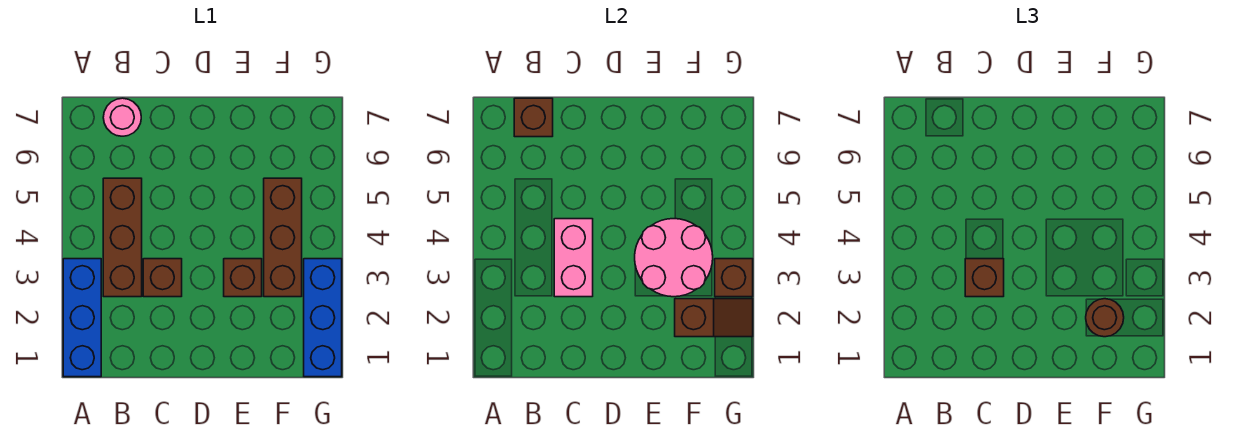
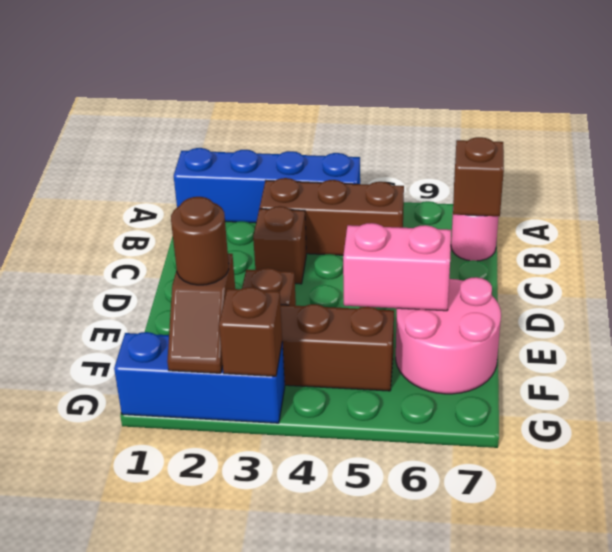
blue brick A1:A3 level 1 -> blue brick A1:A4 level 1
pink brick C3:C4 level 2 -> pink brick E5:E6 level 2
brown brick C3 level 3 -> none
pink round brick E3:F4 level 2 -> pink round brick E6:F7 level 1

